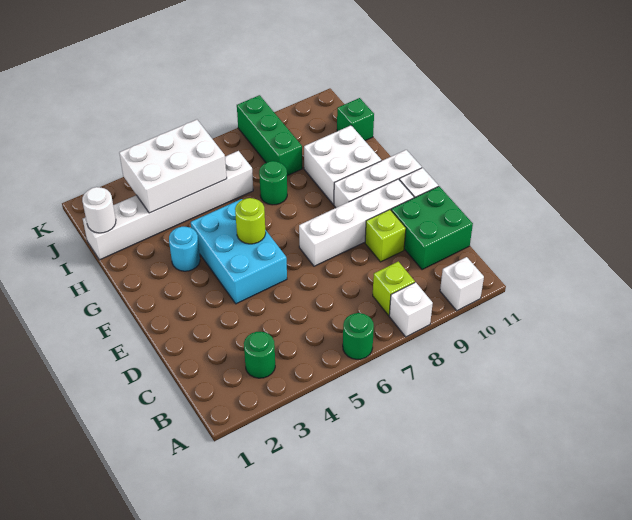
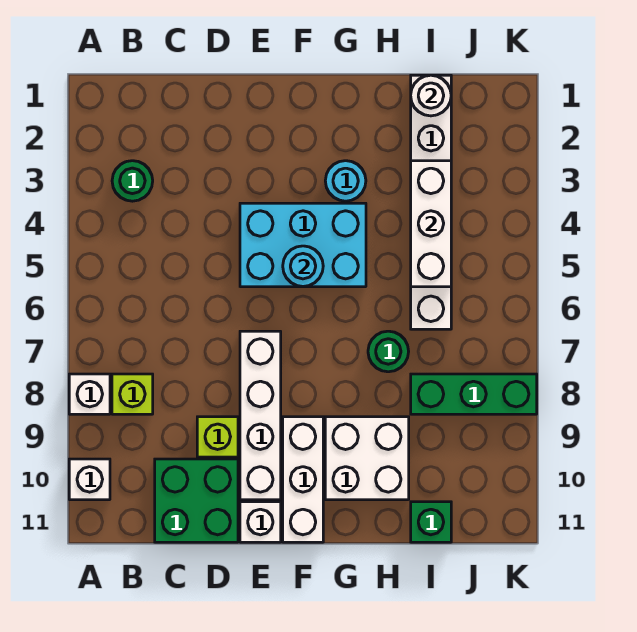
green round brick A6 level 1 -> none
lime round brick F5 level 2 -> cyan round brick F5 level 2
white brick I3:J5 level 2 -> white brick I3:I5 level 2

